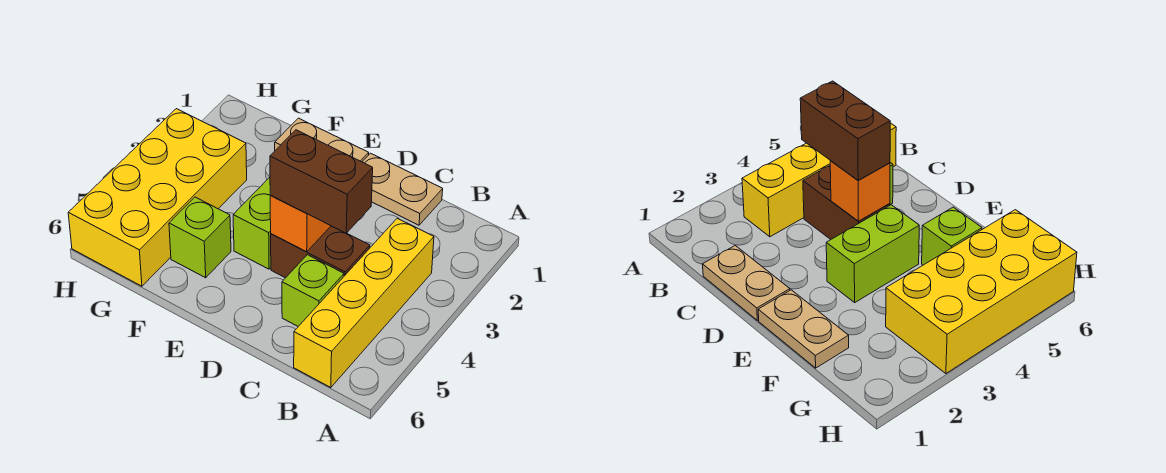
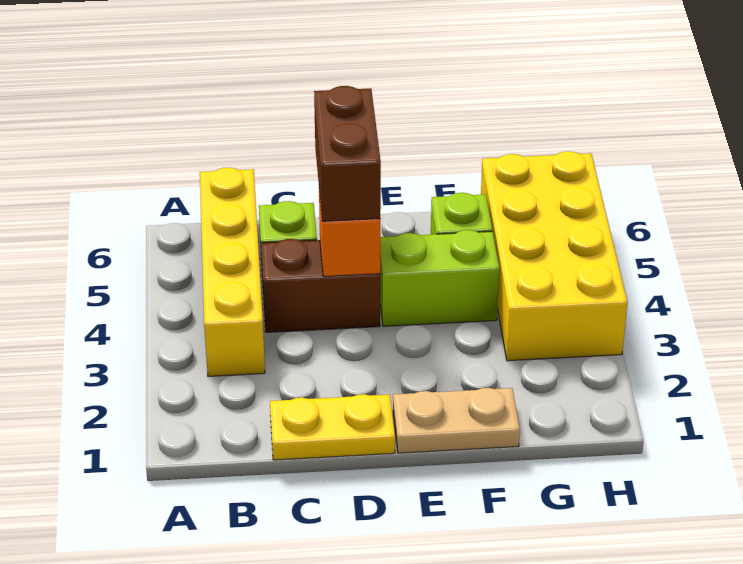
tan plate C1:D1 level 1 -> yellow plate C1:D1 level 1
brown brick C4:D4 level 3 -> brown brick D4:D5 level 3
lime brick E3:E4 level 1 -> lime brick E4:F4 level 1

